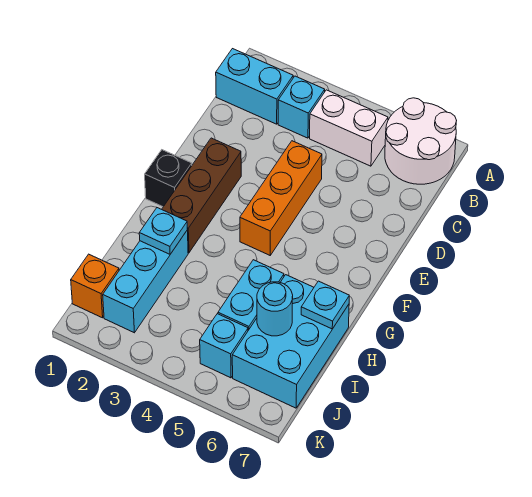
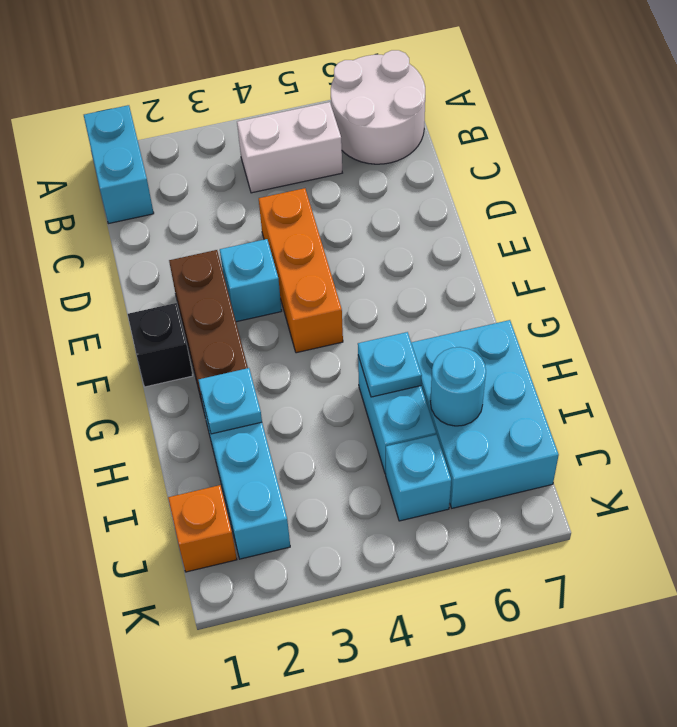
cyan brick B1:B2 level 1 -> cyan brick A1:B1 level 1
cyan brick B3 level 1 -> cyan brick E3 level 1
cyan plate H7 level 2 -> cyan plate H5 level 2

